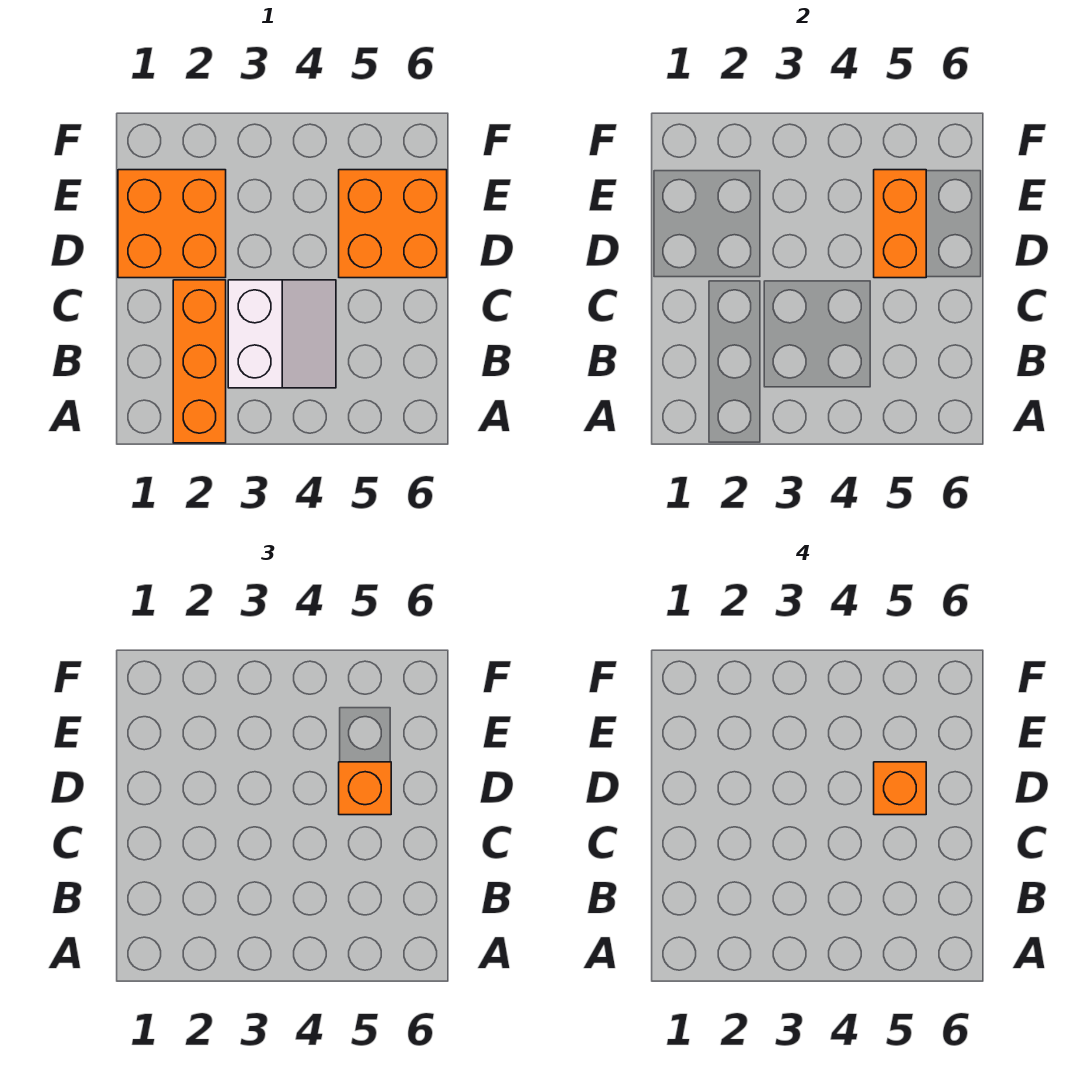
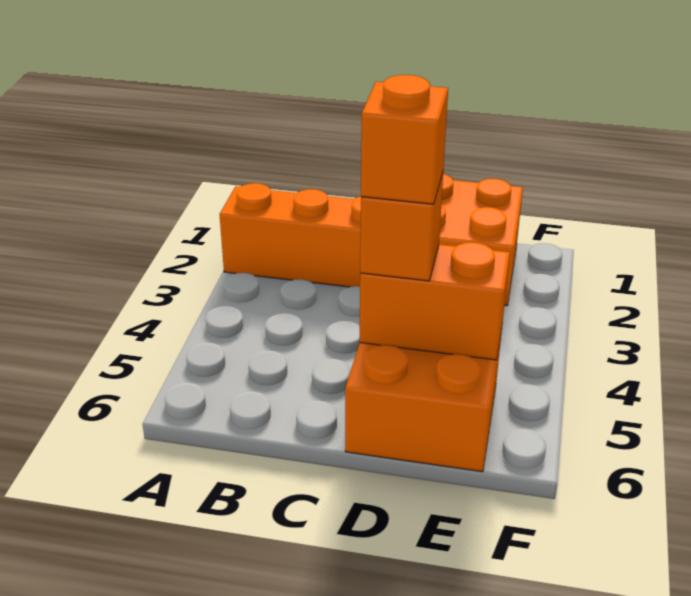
white slope B3:C4 level 1 top 3 -> none

